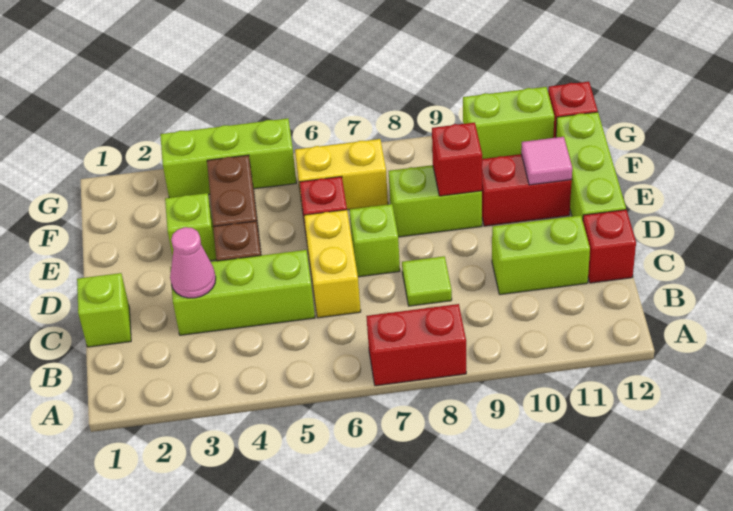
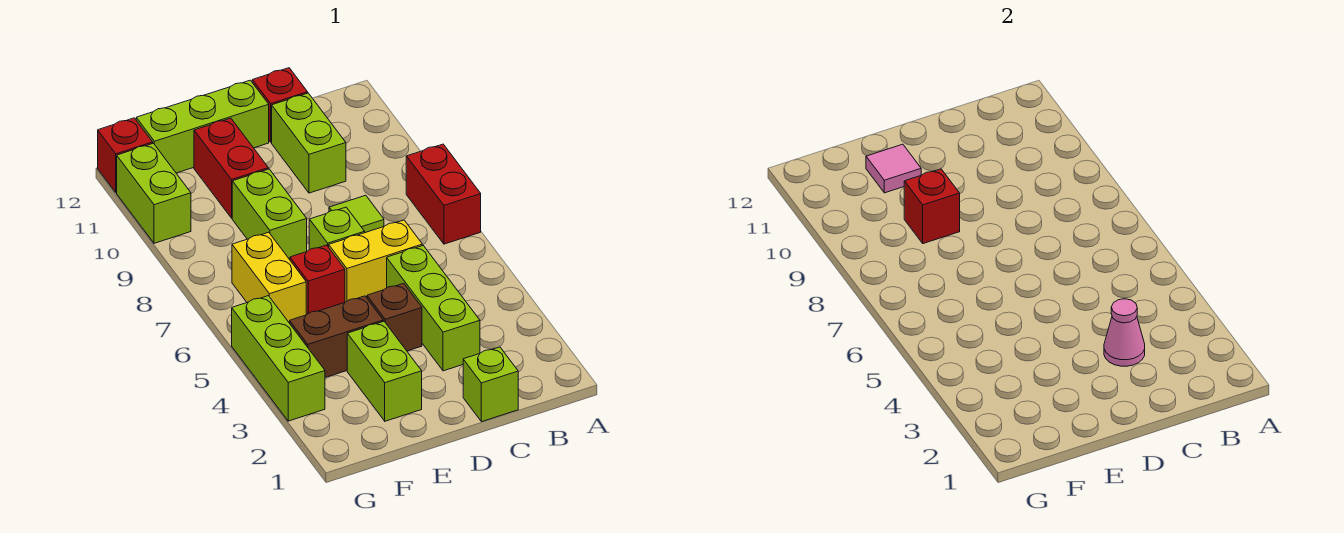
lime brick E3 level 1 -> lime brick E2:E3 level 1

